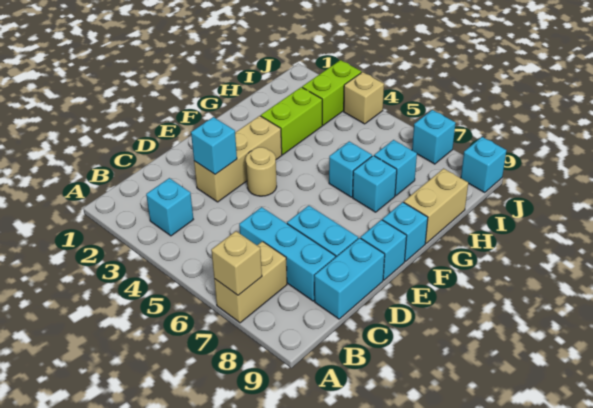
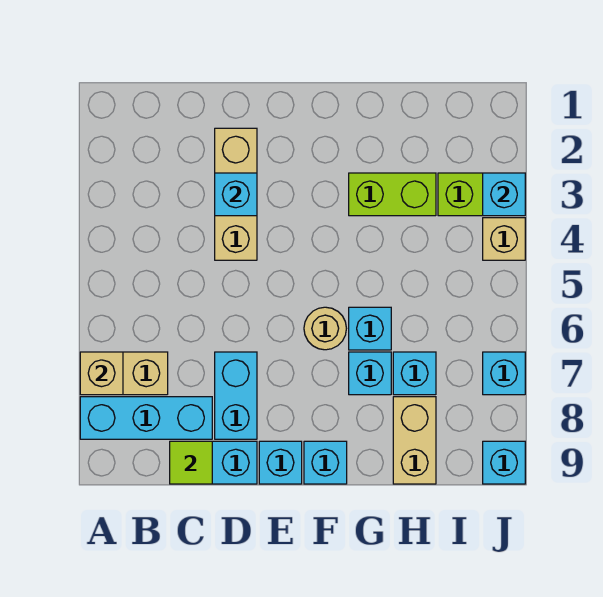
cyan brick B3 level 1 -> cyan brick J3 level 2
cyan brick C6:C8 level 1 -> cyan brick A8:C8 level 1
none -> lime tile C9 level 2
tan brick D3:F3 level 1 -> tan brick D2:D4 level 1
tan round brick E4 level 1 -> tan round brick F6 level 1
tan brick G9:H9 level 1 -> tan brick H8:H9 level 1

